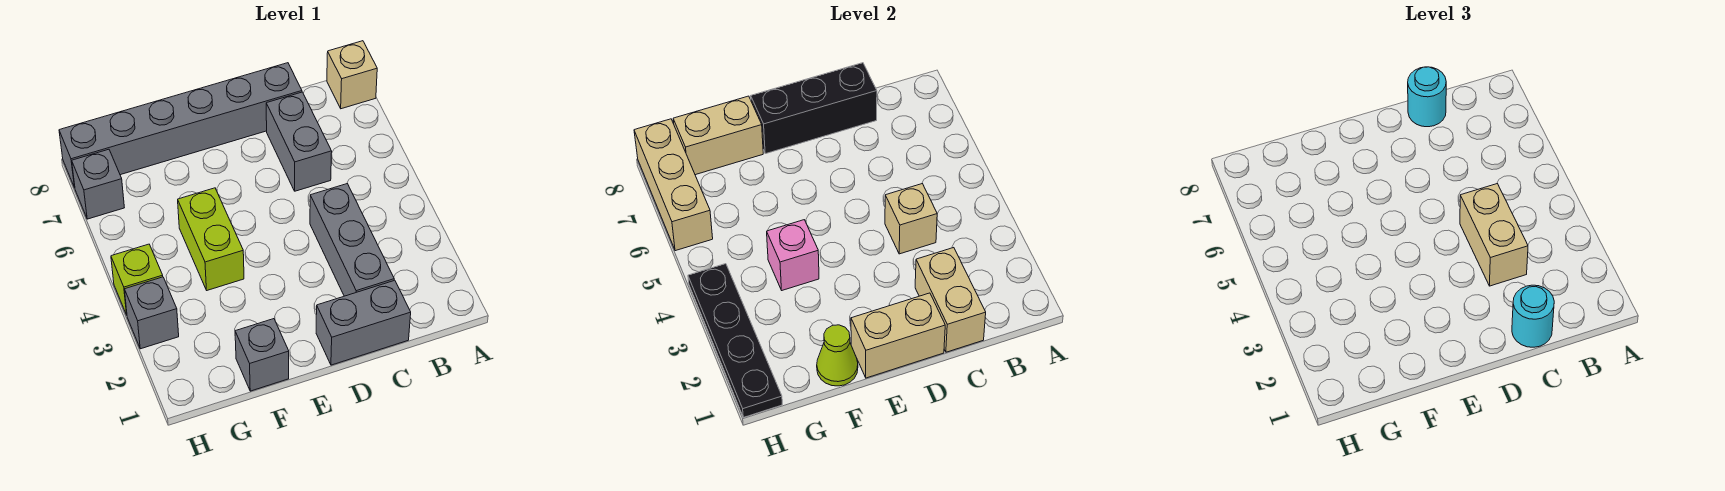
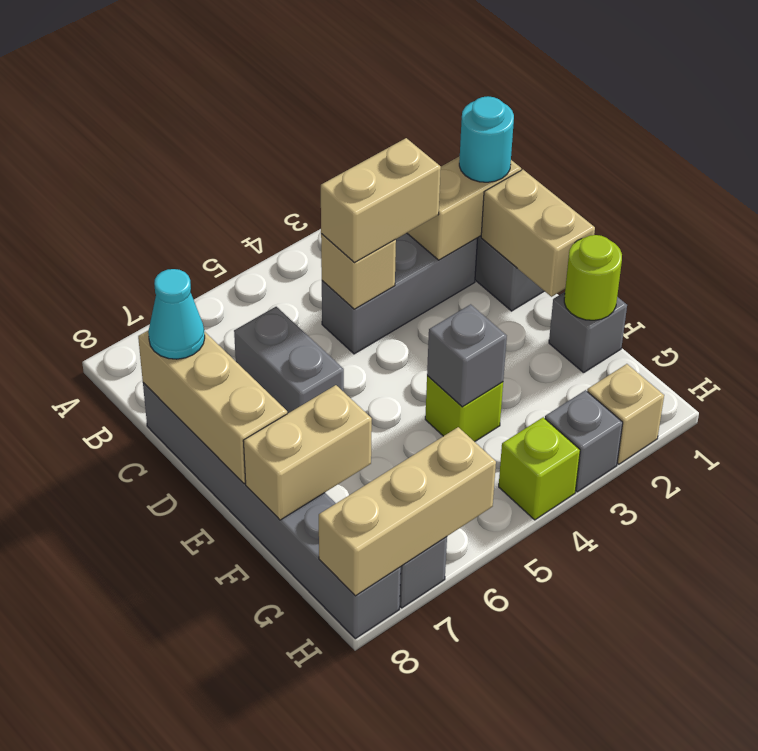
tan brick A8 level 1 -> tan brick H2 level 1
grey brick C6:C7 level 1 -> grey brick C6:D6 level 1
black brick C8:E8 level 2 -> tan brick C8:E8 level 2
cyan round brick C8 level 3 -> cyan cone C8 level 3
lime cone F1 level 2 -> lime round brick F1 level 2
lime brick F4:F5 level 1 -> lime brick F4 level 1
pink brick F4 level 2 -> grey brick F4 level 2
tan brick F8:G8 level 2 -> tan brick F7:F8 level 2
black plate H1:H4 level 2 -> none

